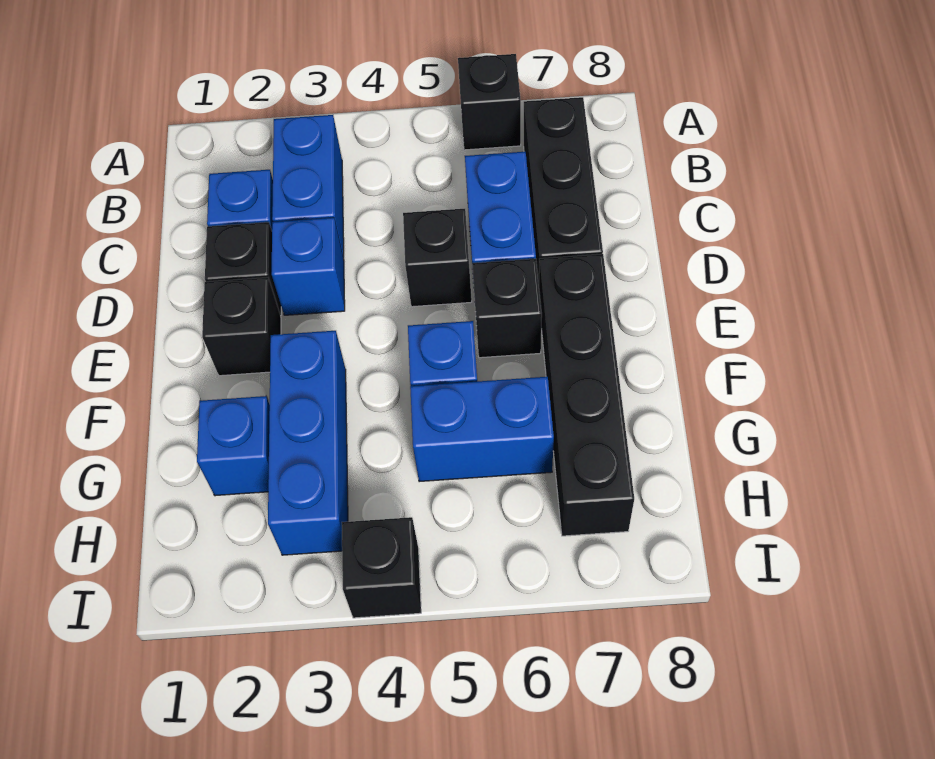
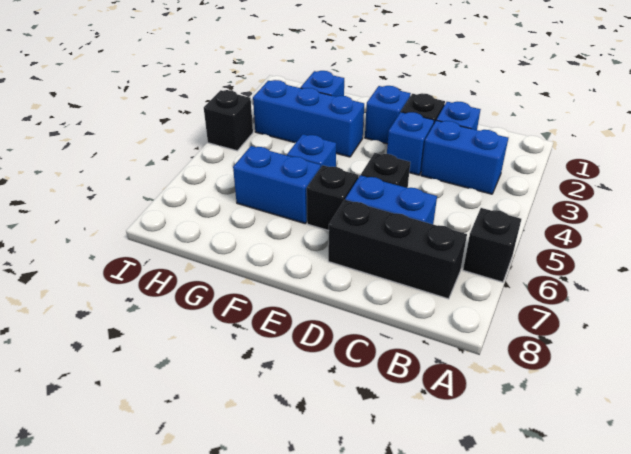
black brick E2 level 1 -> blue brick E2 level 1
black brick E7:H7 level 1 -> none
blue brick G5:G6 level 1 -> blue brick F6:G6 level 1

